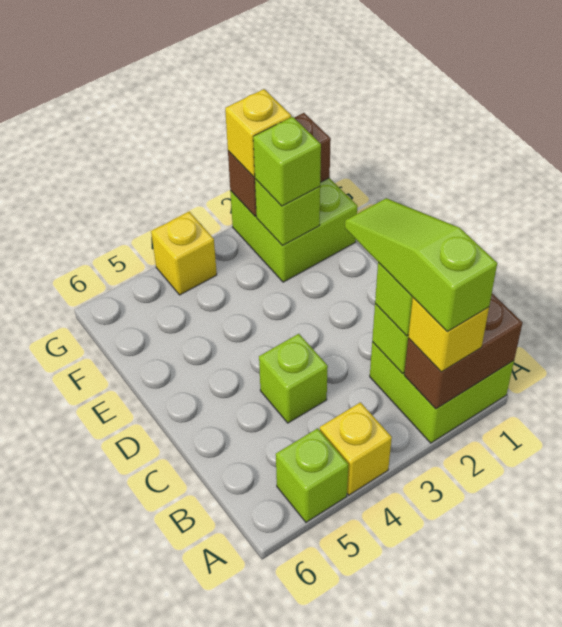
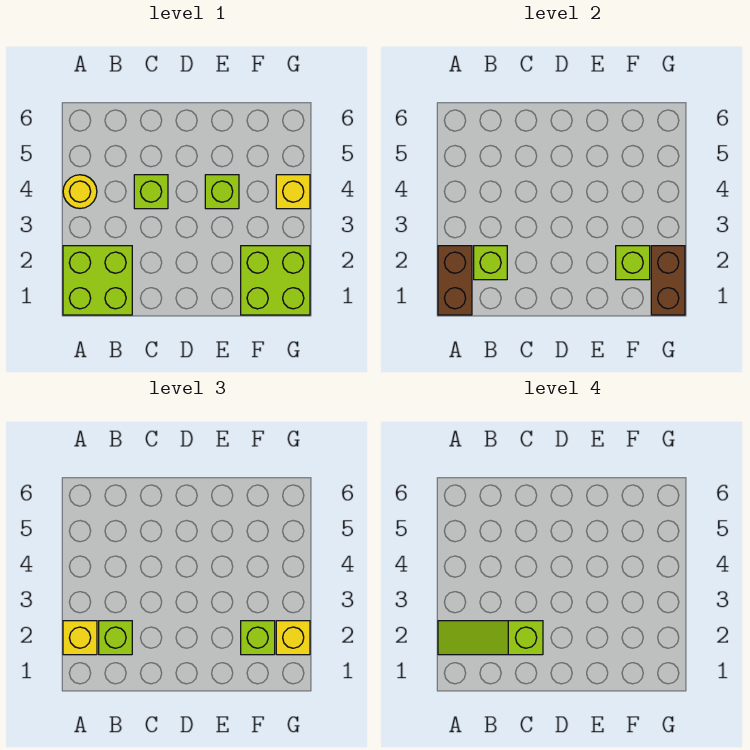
lime slope A2:C2 level 4 top A -> lime slope A2:C2 level 4 top C
yellow brick A4 level 1 -> yellow round brick A4 level 1
lime brick A5 level 1 -> lime brick E4 level 1

